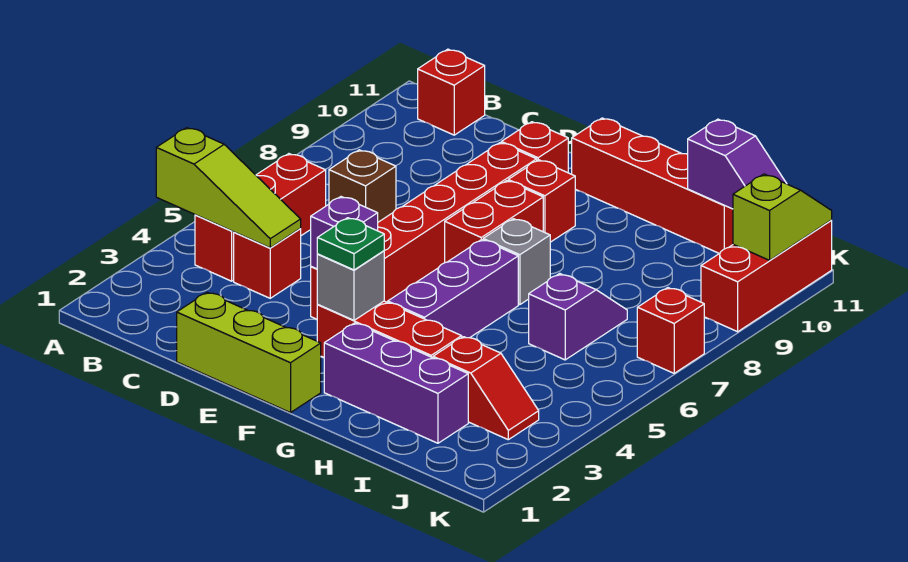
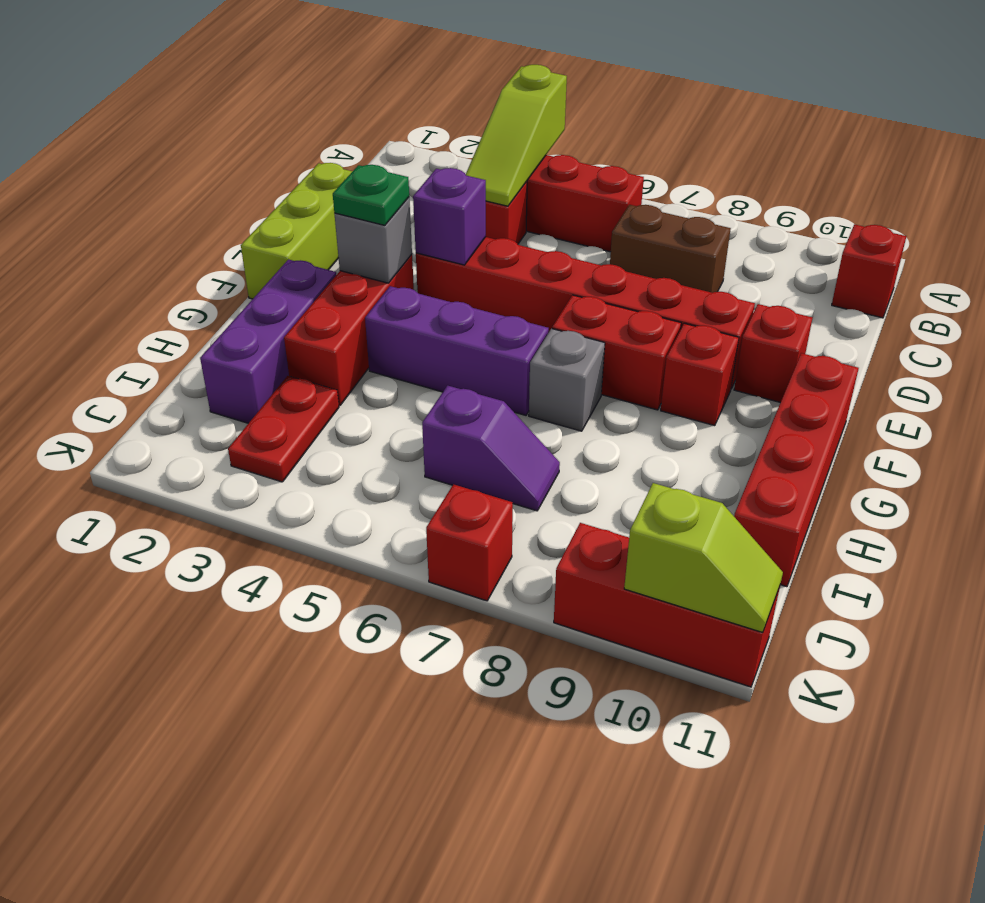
brown brick C7 level 1 -> brown brick C7:C8 level 1
red slope I3:J3 level 1 top I -> red plate I3:J3 level 1
purple slope I11:J11 level 2 top I -> none

